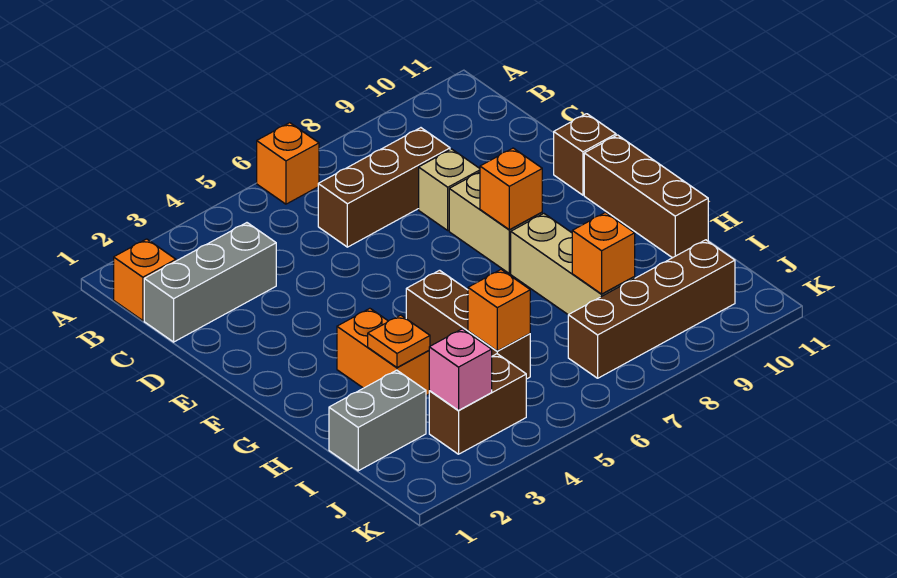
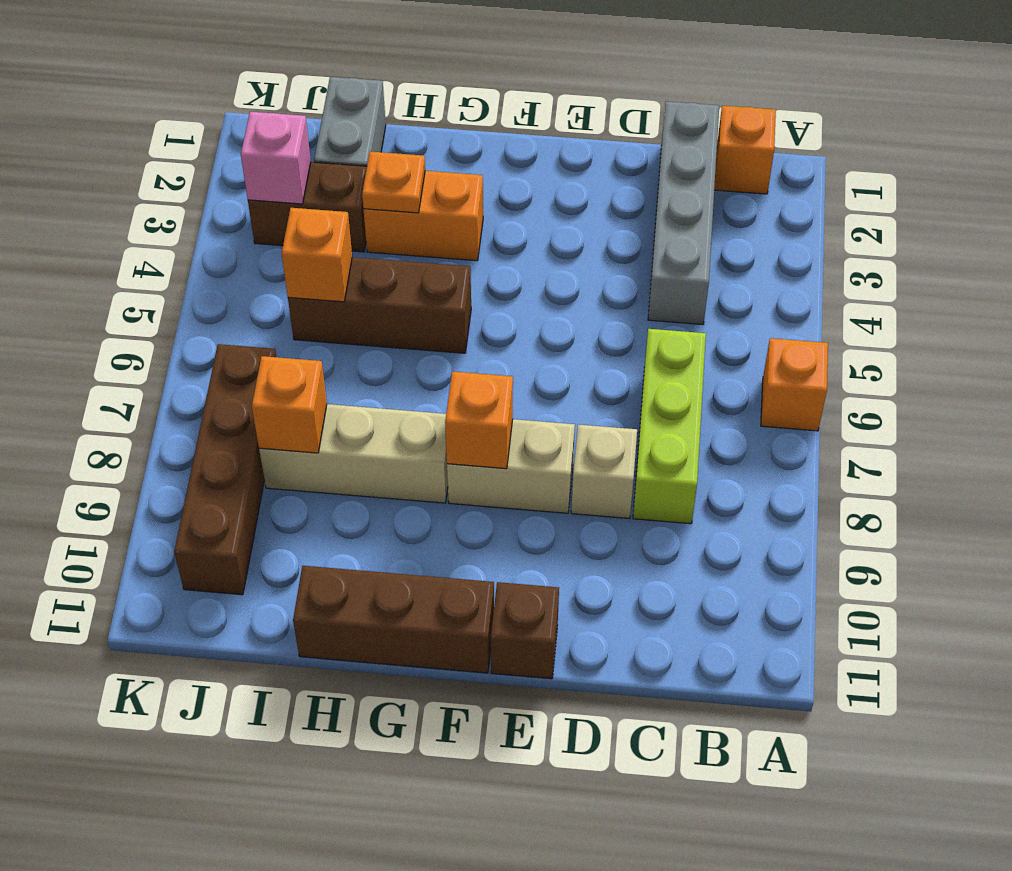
grey brick C1:C3 level 1 -> grey brick C1:C4 level 1
brown brick C6:C8 level 1 -> lime brick C6:C8 level 1
brown brick J3:J4 level 1 -> brown brick I3:J3 level 1

